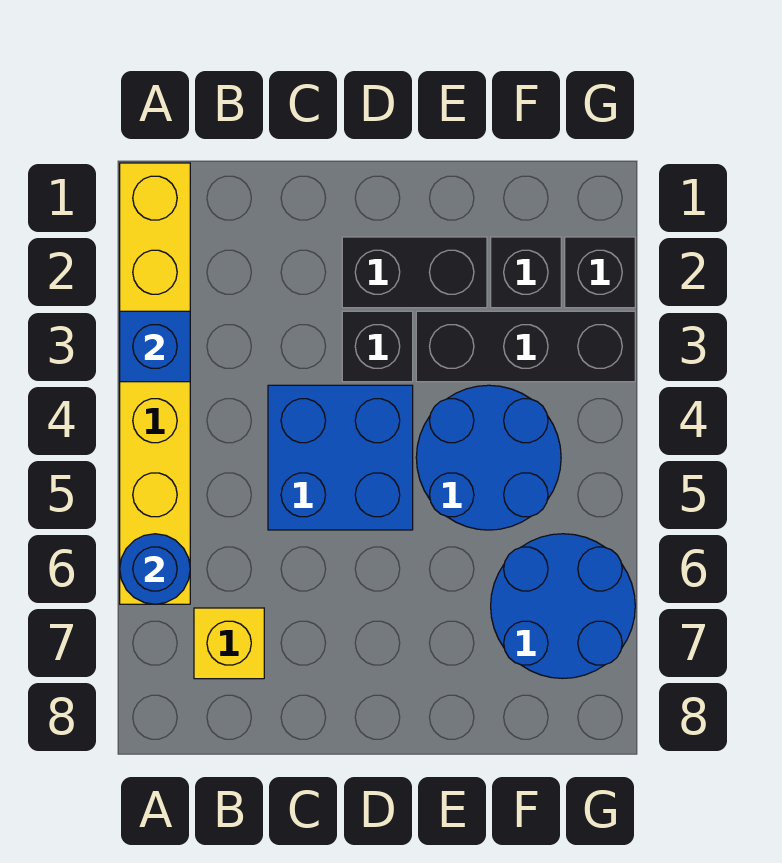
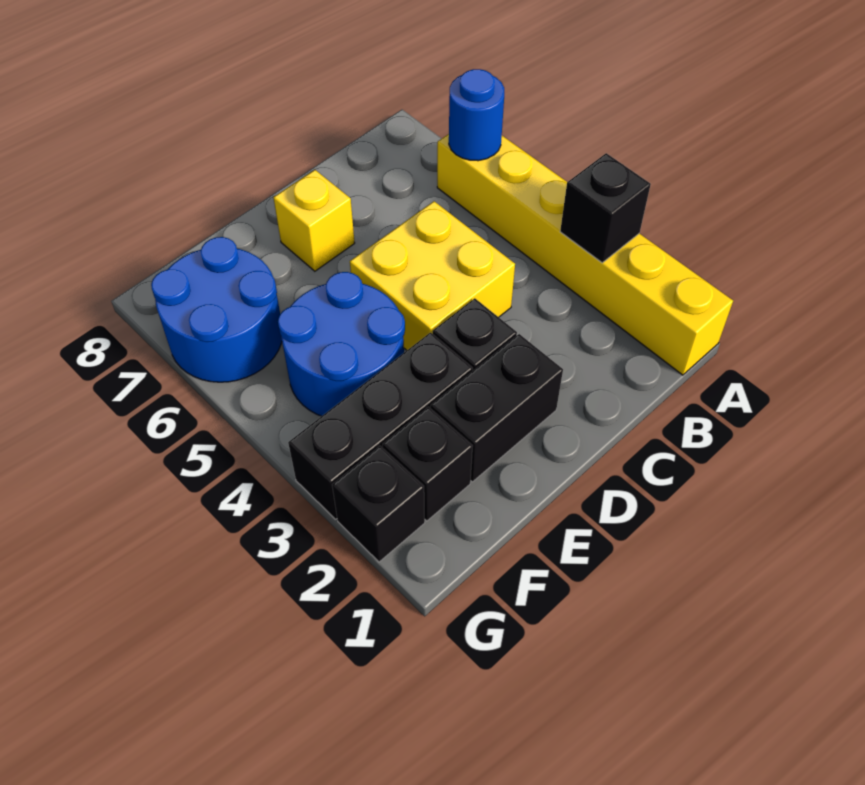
blue brick A3 level 2 -> black brick A3 level 2
yellow brick B7 level 1 -> yellow brick D7 level 1
blue brick C4:D5 level 1 -> yellow brick C4:D5 level 1

